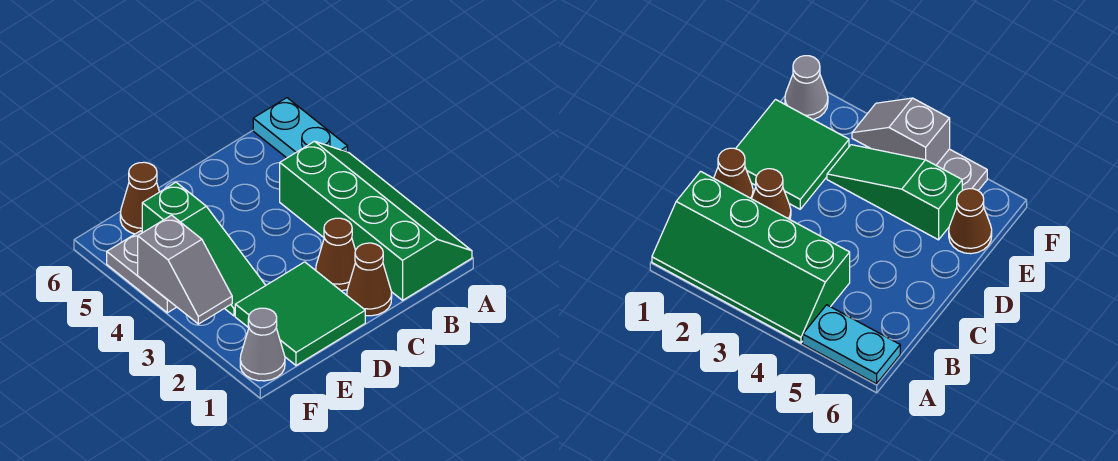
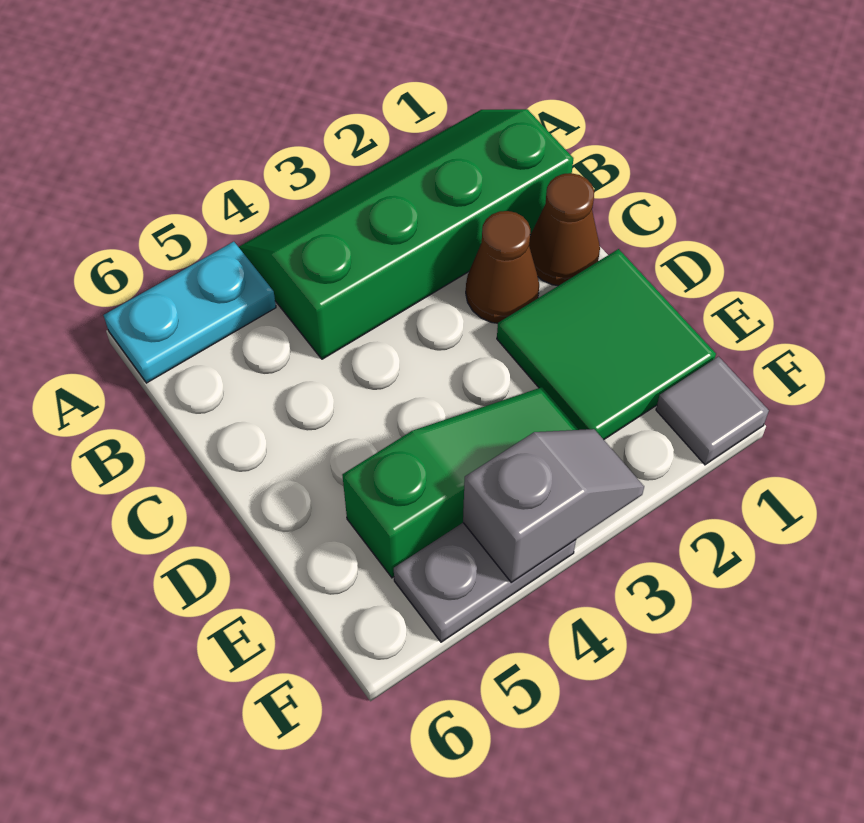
brown cone E6 level 1 -> none
grey cone F1 level 1 -> grey tile F1 level 1

